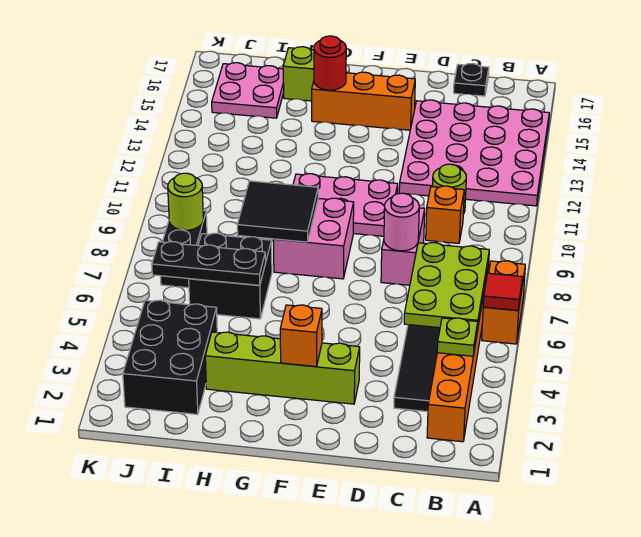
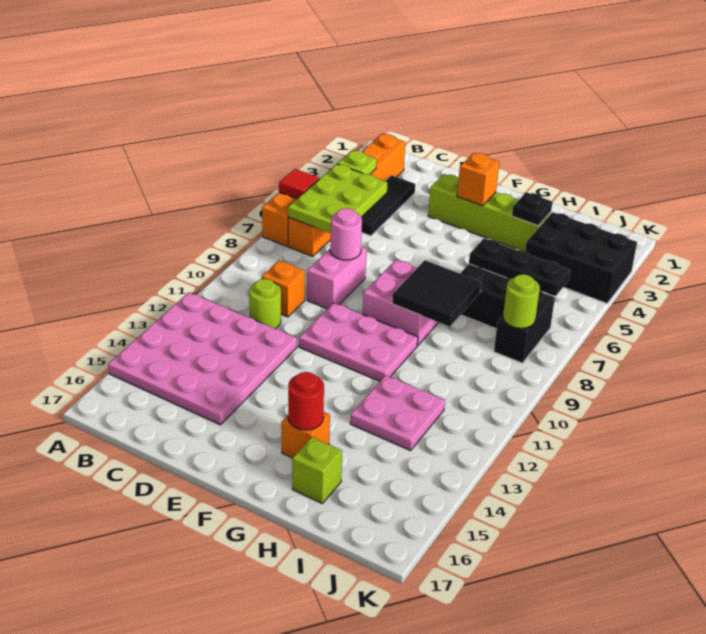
black plate C17 level 1 -> black plate H3 level 2
orange brick E15:G15 level 1 -> orange brick G15 level 1
black brick I2:J4 level 1 -> black brick I3:K4 level 1
pink plate I15:J16 level 1 -> pink plate H12:I13 level 1

